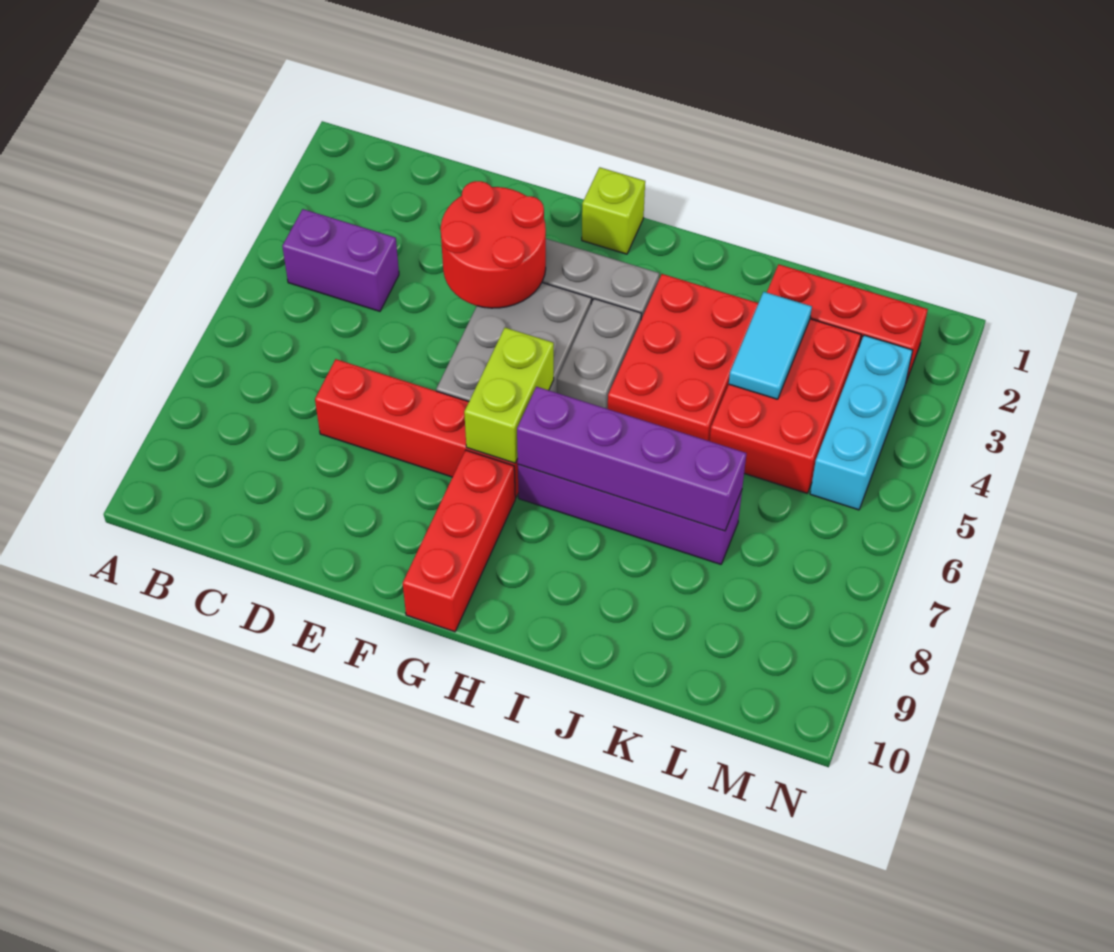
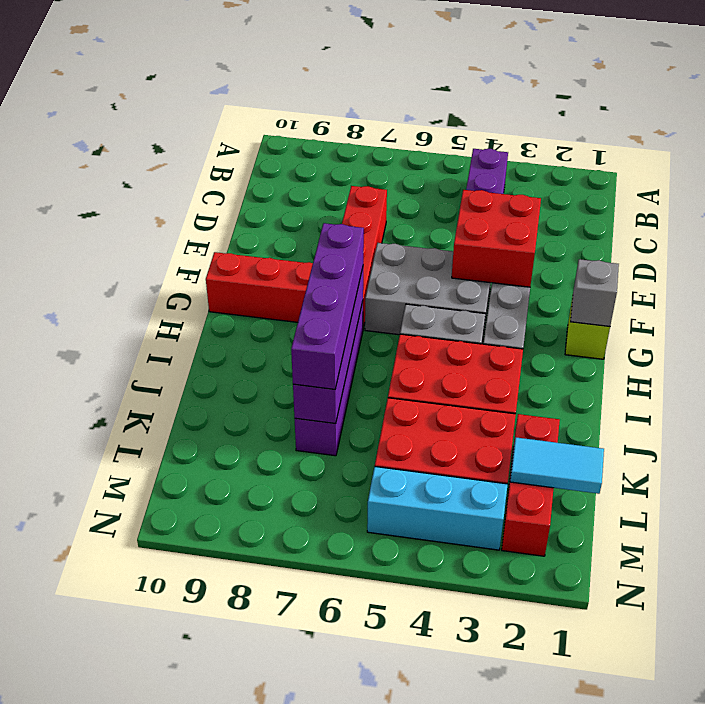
red round brick E3:F4 level 2 -> red brick E3:F4 level 2
none -> grey brick G1 level 2
lime brick G6:G7 level 2 -> none
none -> purple brick H7:K7 level 3
cyan tile K3:K4 level 2 -> cyan tile L1:L2 level 2

